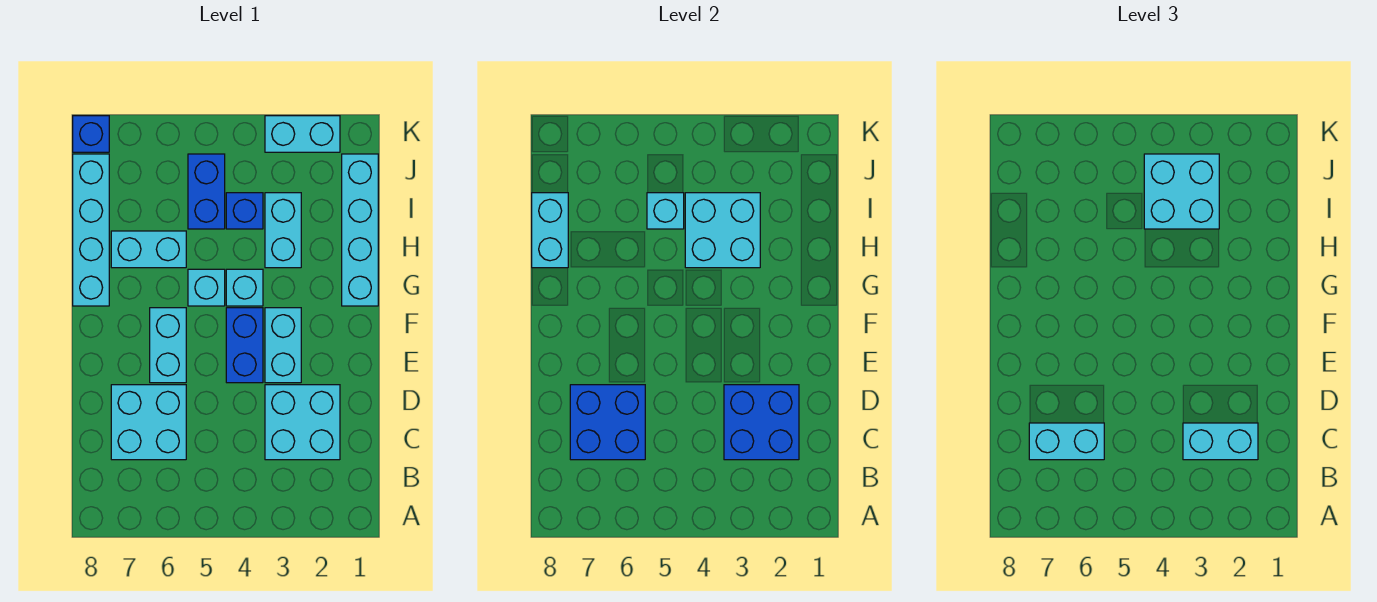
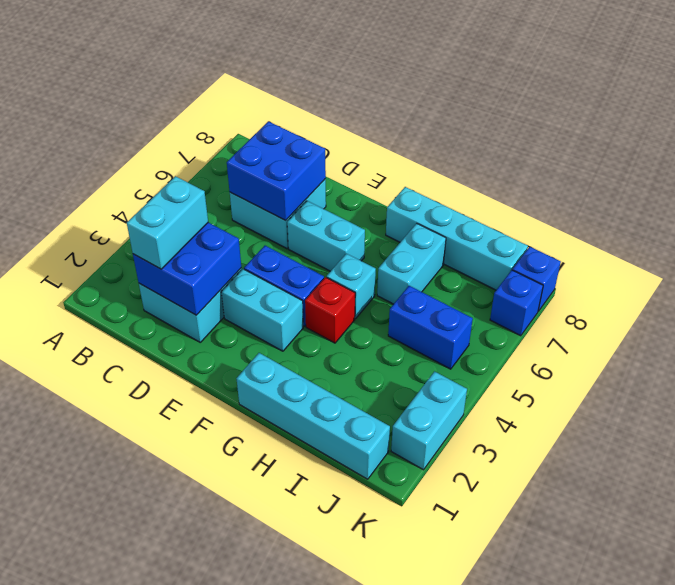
cyan brick C6:C7 level 3 -> none
cyan brick G4 level 1 -> red brick G4 level 1
cyan brick H3:I3 level 1 -> none
cyan brick H3:I4 level 2 -> none
cyan brick H8:I8 level 2 -> none
cyan brick I3:J4 level 3 -> none
blue brick I4 level 1 -> blue brick K7 level 1
cyan brick I5 level 2 -> none

